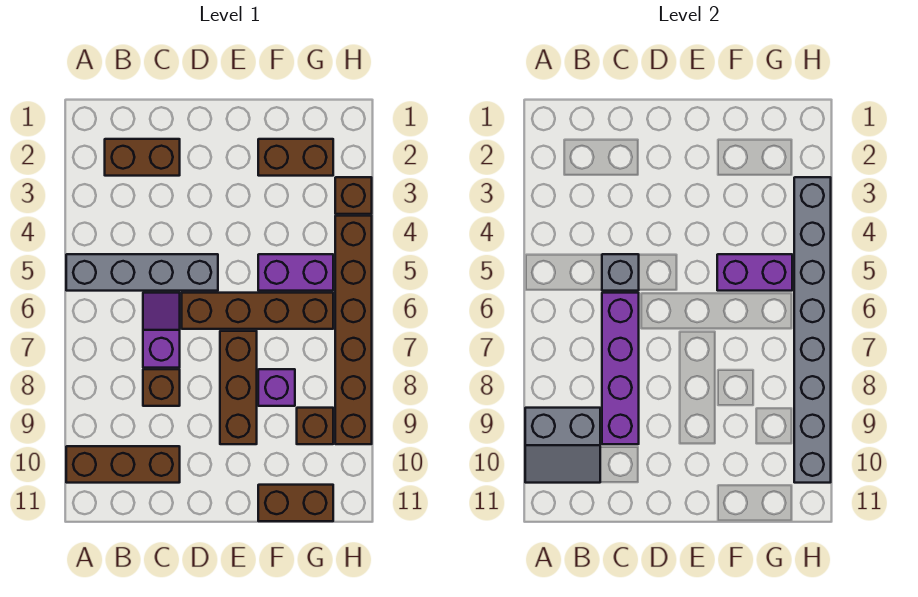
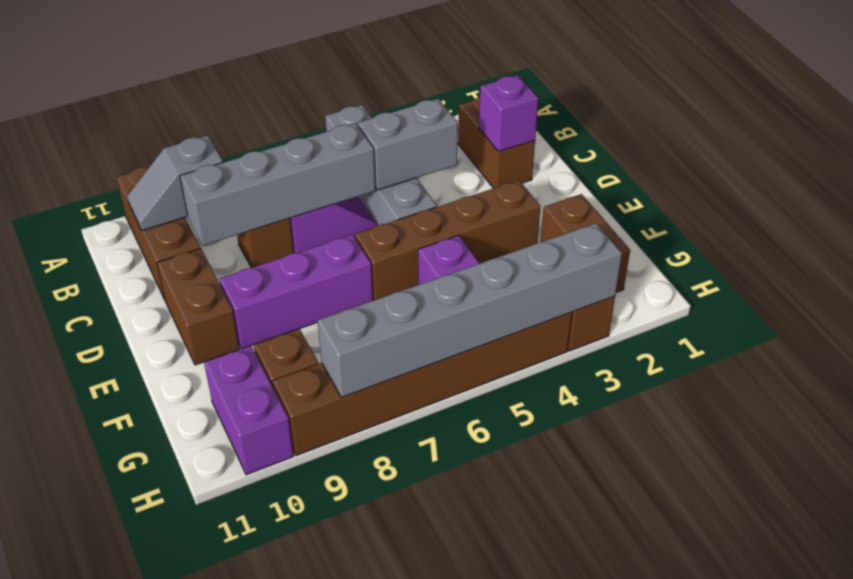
grey slope A9:B10 level 2 top 9 -> grey slope B9:B10 level 2 top 9
grey brick C5 level 2 -> grey brick C4:C5 level 2
purple brick C6:C9 level 2 -> grey brick C6:C9 level 2
brown brick D6:G6 level 1 -> brown brick E3:E6 level 1
brown brick E7:E9 level 1 -> purple brick E7:E9 level 1
purple brick F5:G5 level 2 -> purple brick G10:H10 level 1
purple brick F8 level 1 -> purple brick C2 level 2
brown brick F11:G11 level 1 -> brown brick D10:E10 level 1
grey brick H3:H10 level 2 -> grey brick H3:H8 level 2

